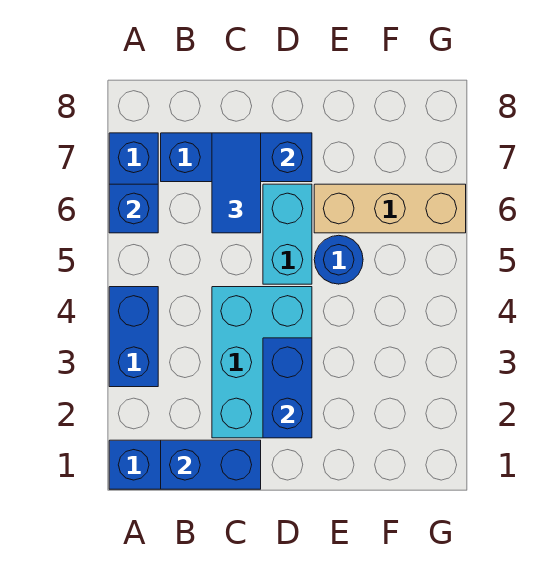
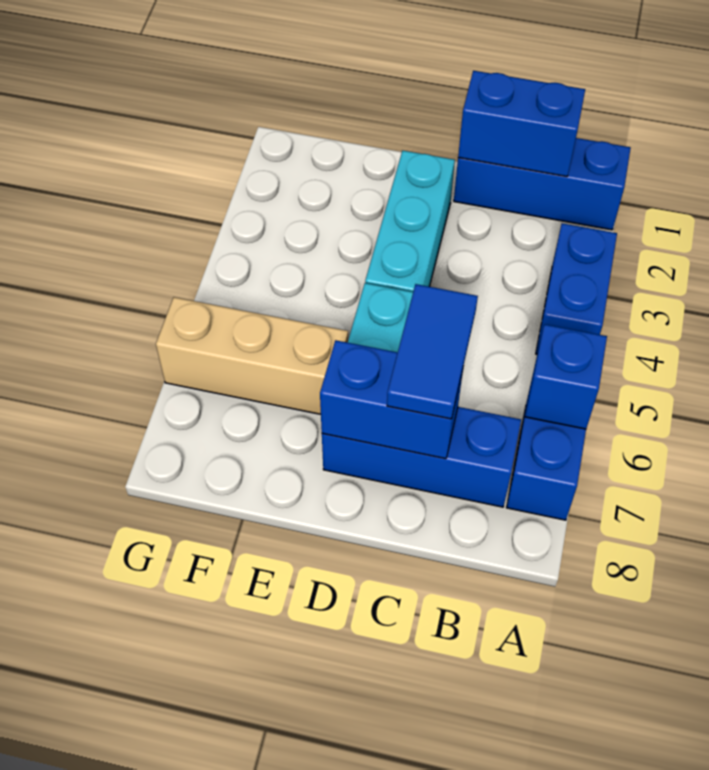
cyan brick C2:D4 level 1 -> cyan brick D2:D4 level 1
blue brick D2:D3 level 2 -> none
blue round brick E5 level 1 -> none

